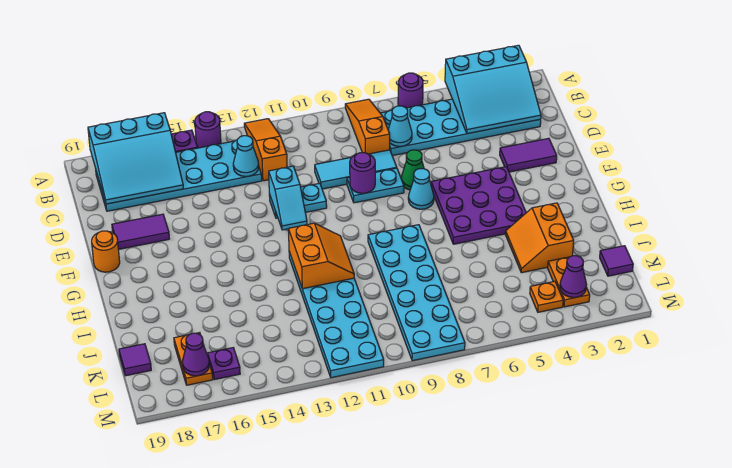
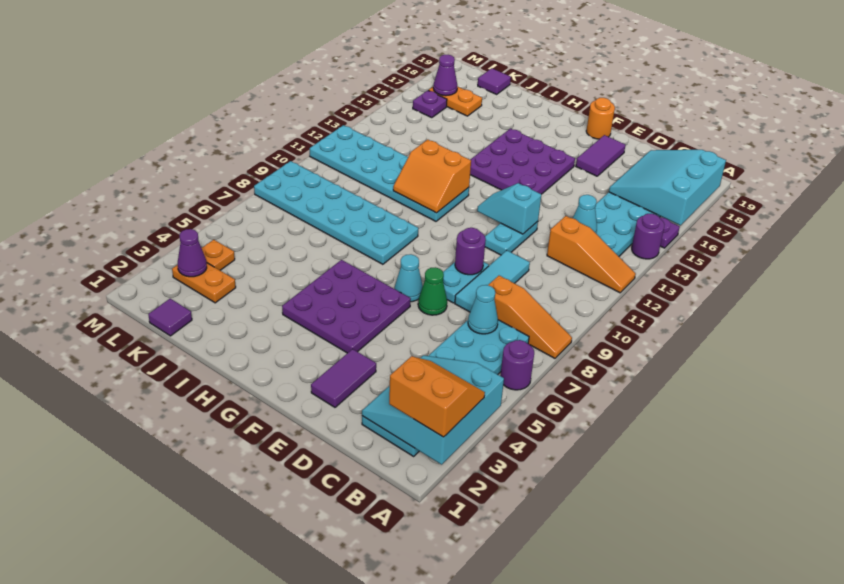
none -> purple plate F14:H16 level 1
orange slope I3:J4 level 1 top 3 -> orange slope A2:B3 level 3 top 2

